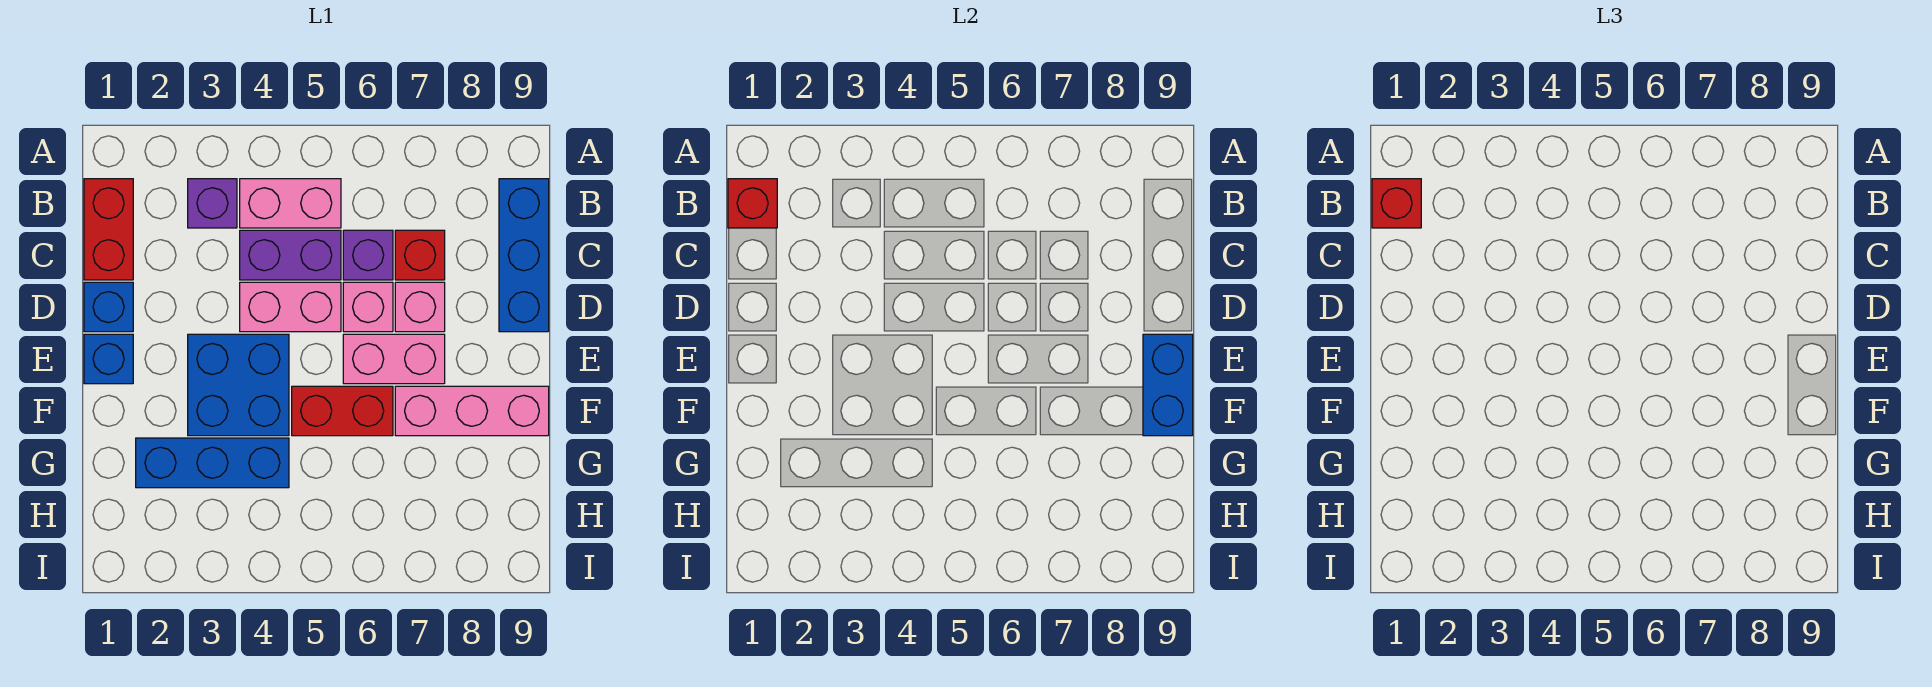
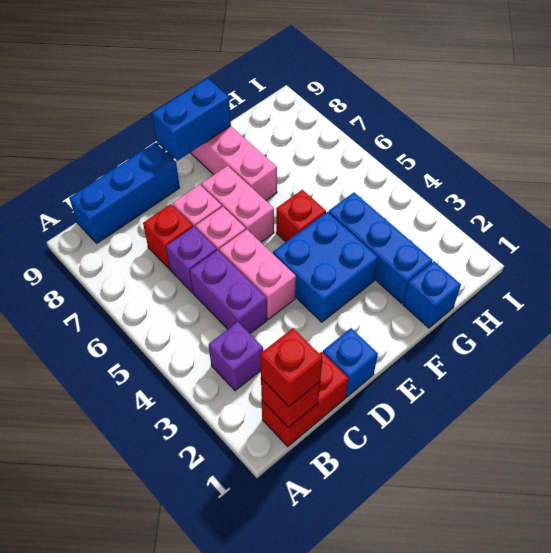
pink brick B4:B5 level 1 -> none
blue brick E1 level 1 -> blue brick G1 level 1
red brick F5:F6 level 1 -> red brick F5 level 1

